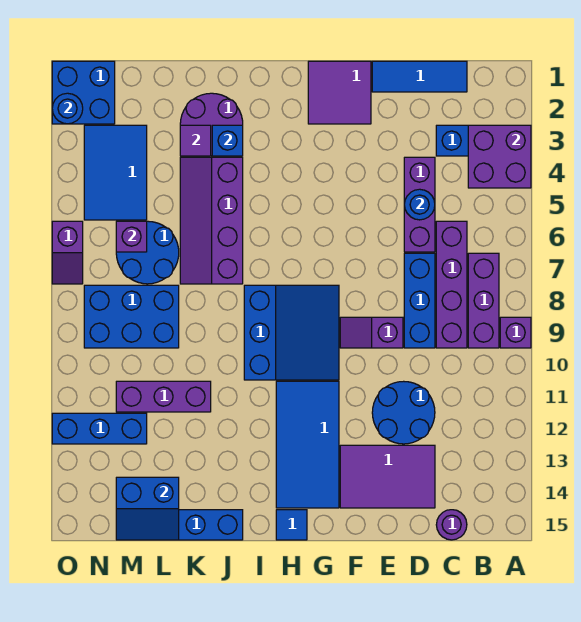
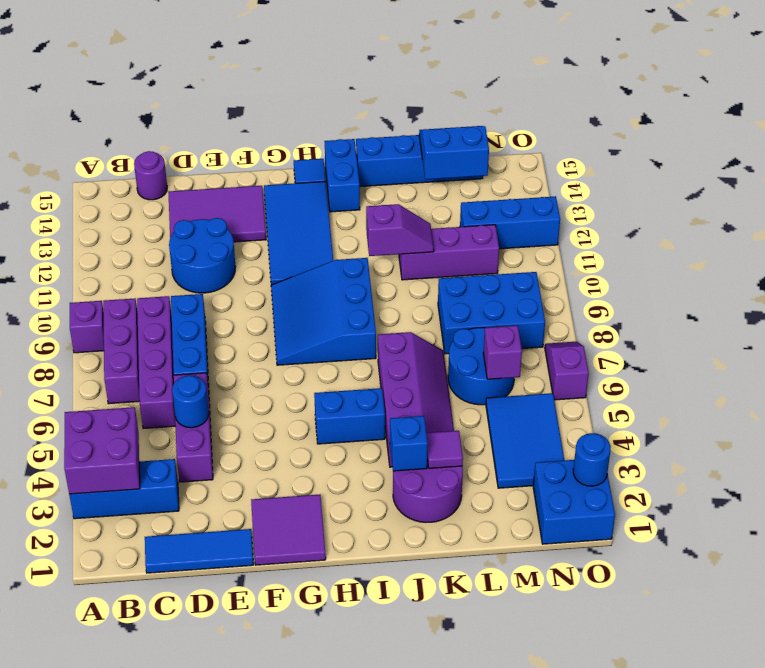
purple slope E9:F9 level 1 top E -> purple slope J11:K11 level 2 top J
none -> blue brick H5:I5 level 1
none -> blue brick I14:I15 level 1

